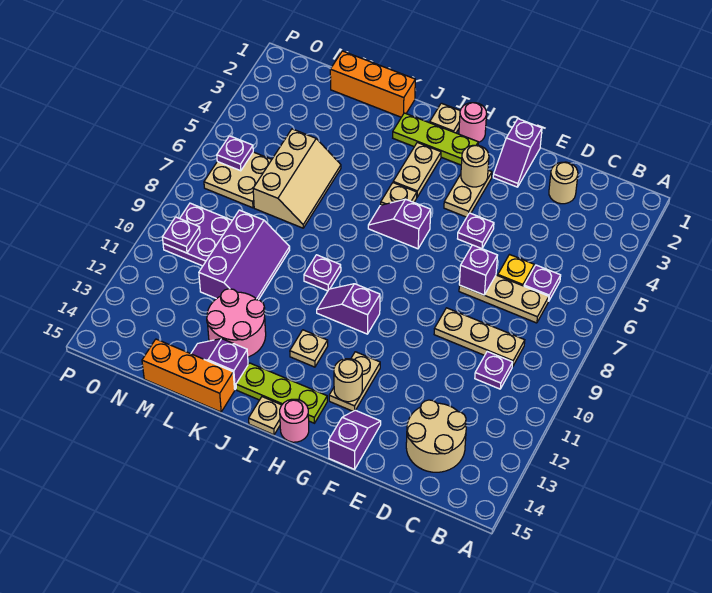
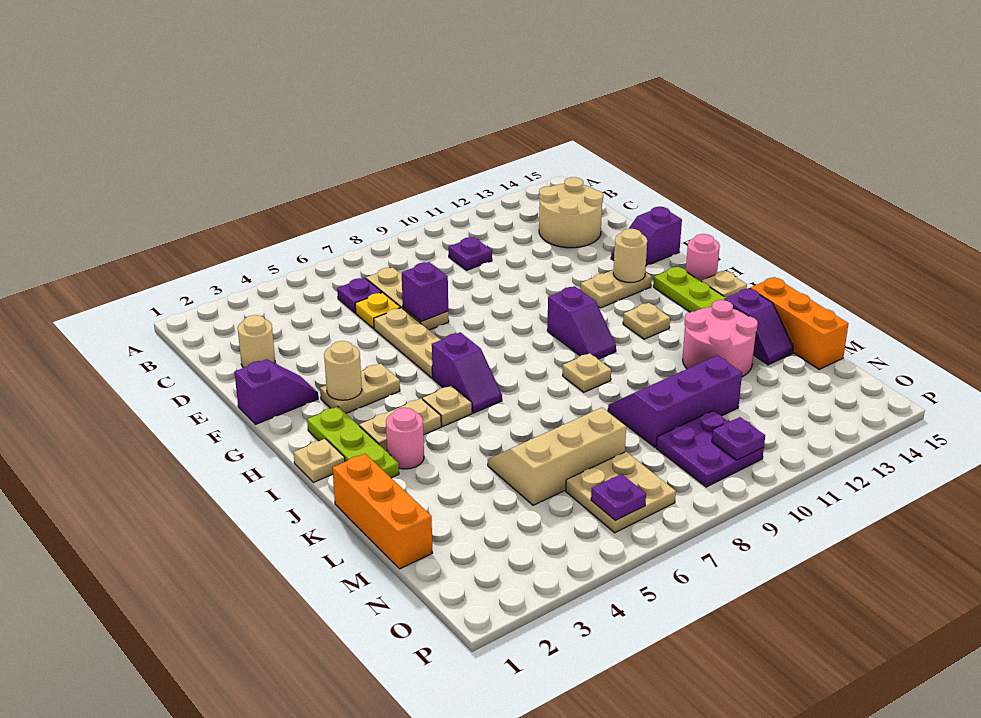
tan plate C9:E9 level 1 -> tan plate E6:G6 level 1
purple plate F5 level 1 -> none
pink round brick H1 level 1 -> pink round brick J3 level 1
purple plate J9 level 1 -> tan plate J9 level 1

